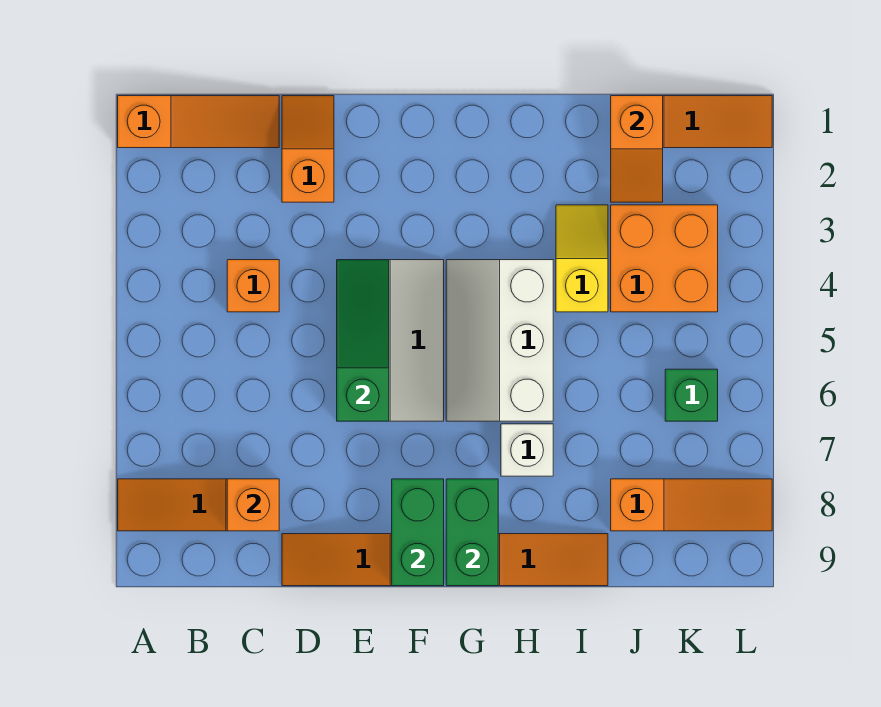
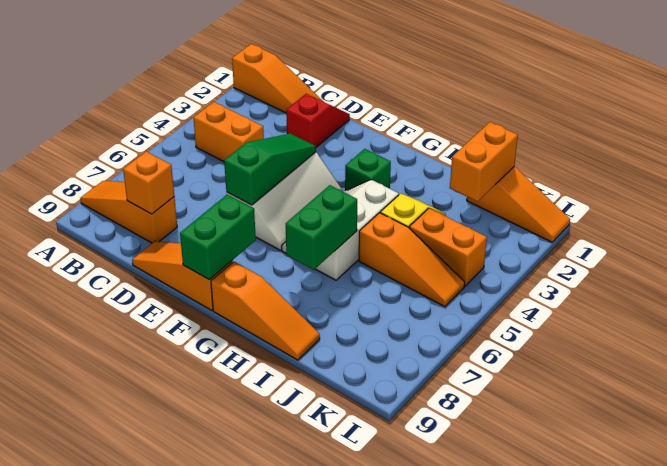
orange brick C4 level 1 -> orange brick B4:C4 level 1
orange slope D1:D2 level 1 top 2 -> red slope D1:D2 level 1 top 2
green brick G8:G9 level 2 -> green brick H6:H7 level 2
white brick H7 level 1 -> none
orange slope J1:J2 level 2 top 1 -> orange brick J1:J2 level 2
orange brick J3:K4 level 1 -> orange brick J4:K4 level 1
orange slope J8:L8 level 1 top J -> orange slope I5:K5 level 1 top I
green brick K6 level 1 -> green brick G3 level 1

